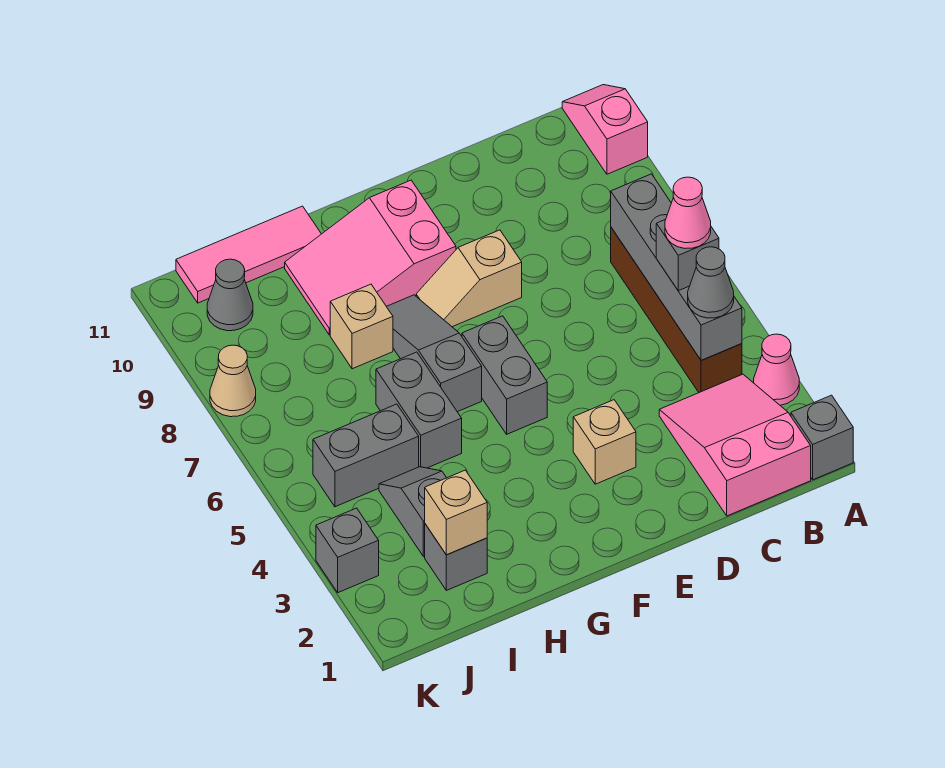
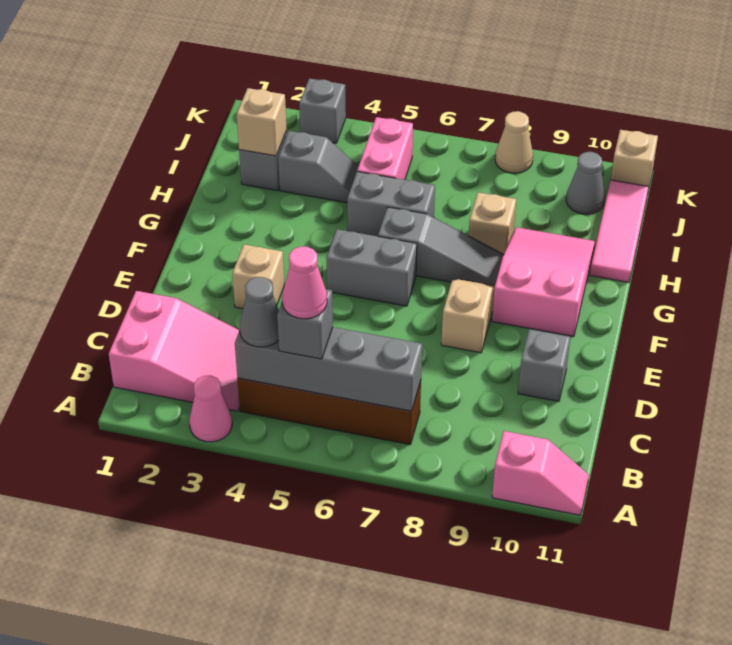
grey brick A1 level 1 -> grey brick D10 level 1
grey brick I5:J5 level 1 -> pink brick I5:J5 level 1
none -> tan brick K11 level 1

